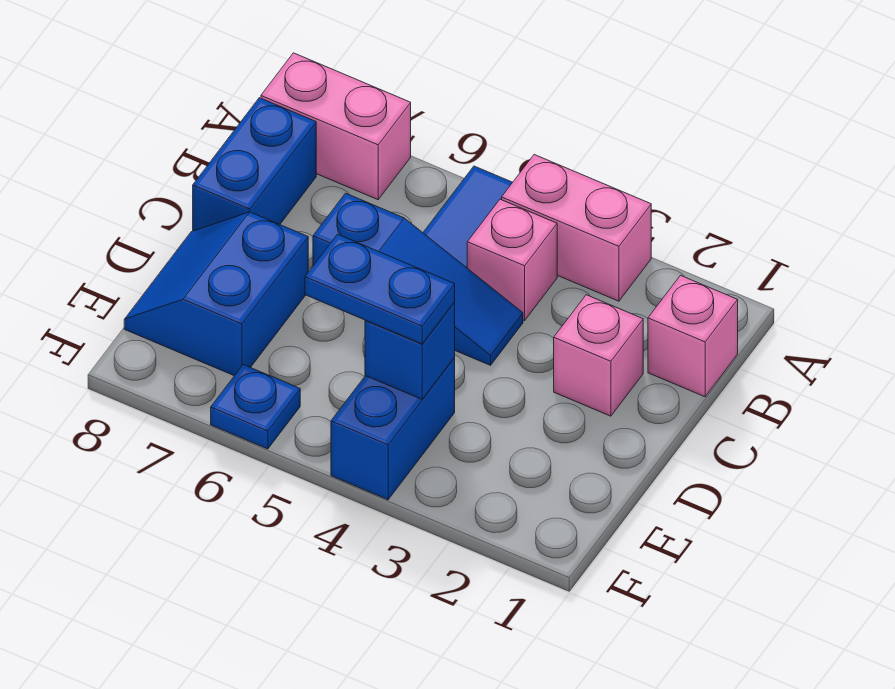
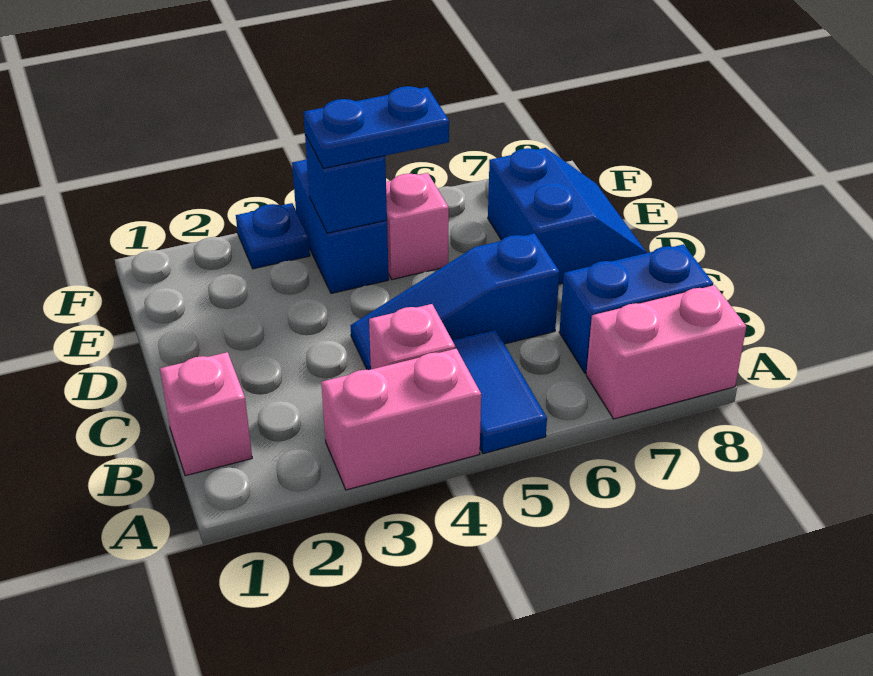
blue brick B8:C8 level 1 -> blue brick B7:B8 level 1
pink brick C2 level 1 -> pink brick E5 level 1
blue plate F6 level 1 -> blue plate F3 level 1

